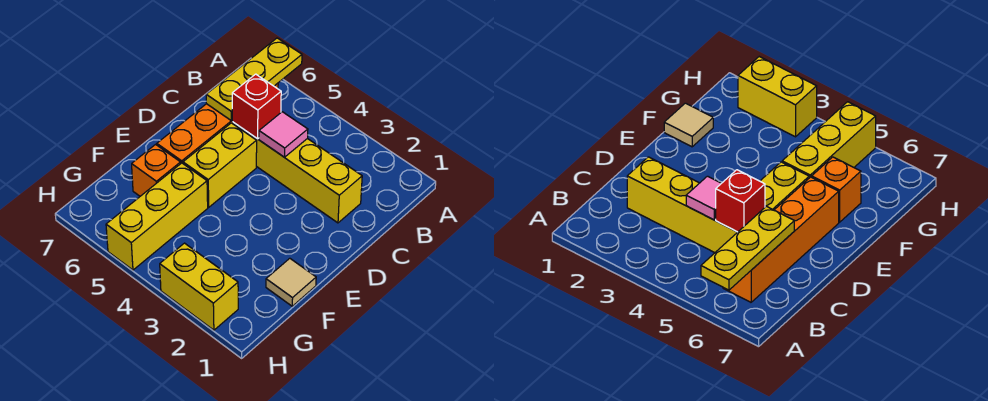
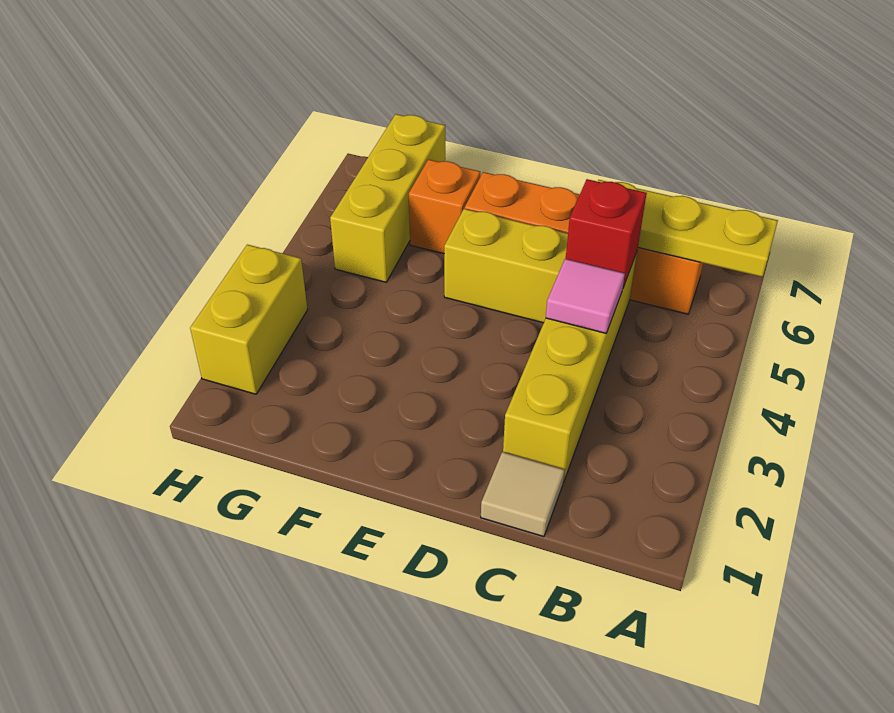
tan tile F1 level 1 -> tan tile C1 level 1
yellow brick F5:H5 level 1 -> yellow brick G5:G7 level 1

